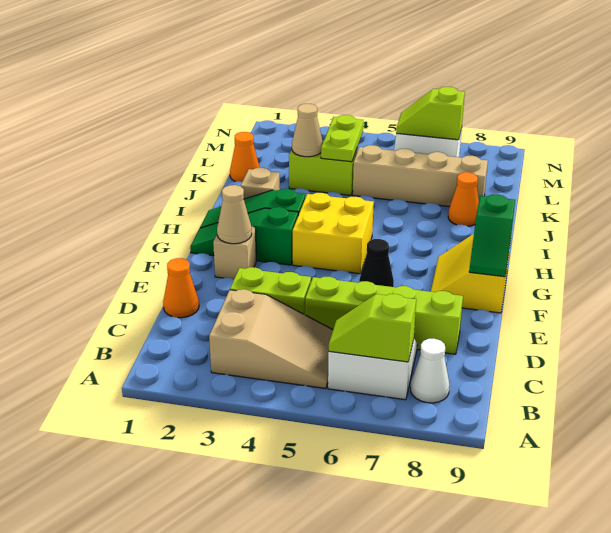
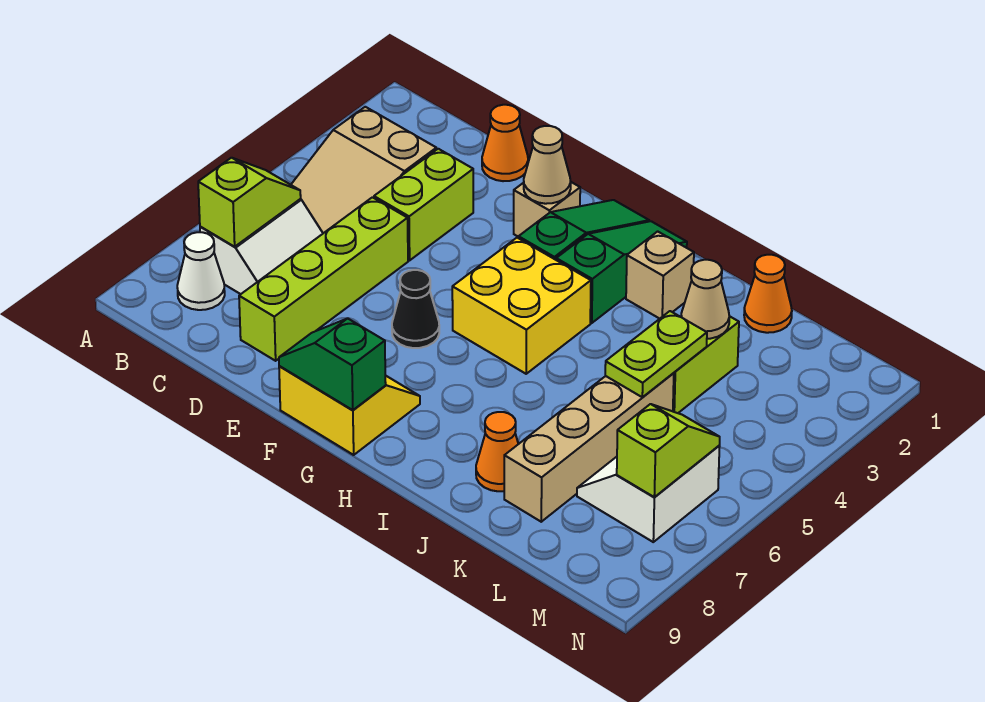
lime plate K4:L4 level 2 -> lime plate K4:K5 level 2

